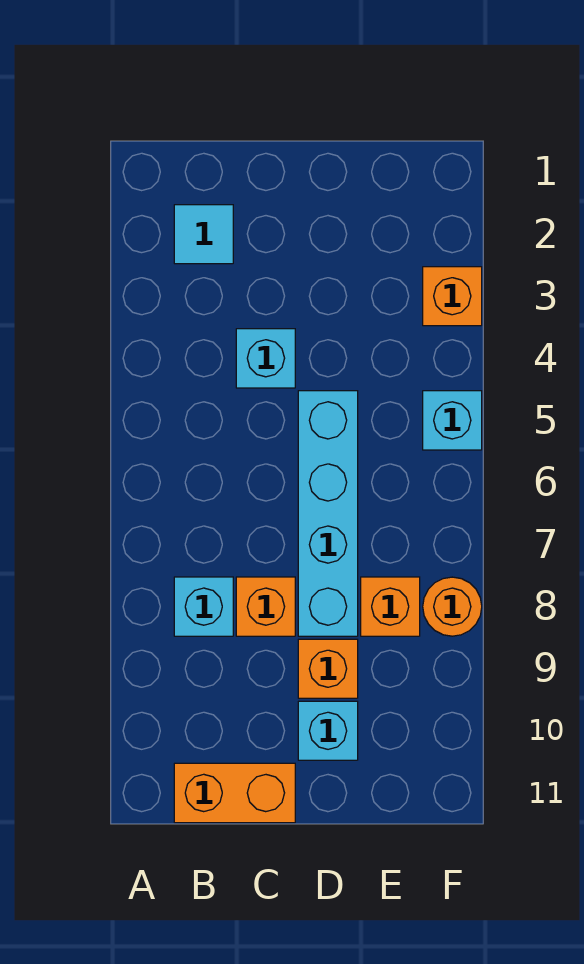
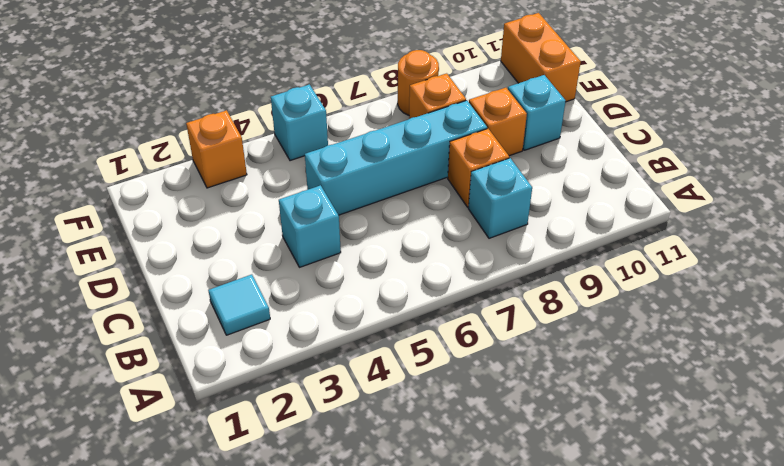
orange brick B11:C11 level 1 -> orange brick E11:F11 level 1

